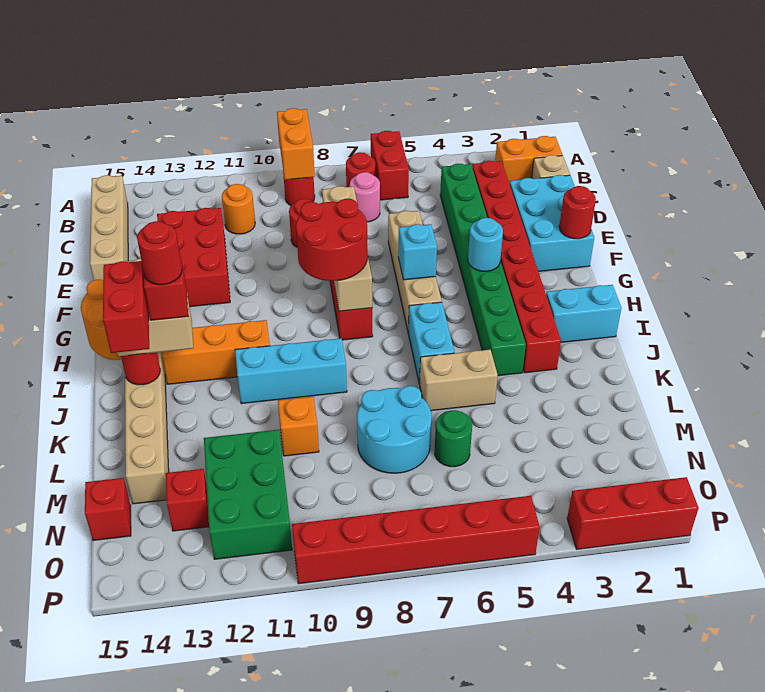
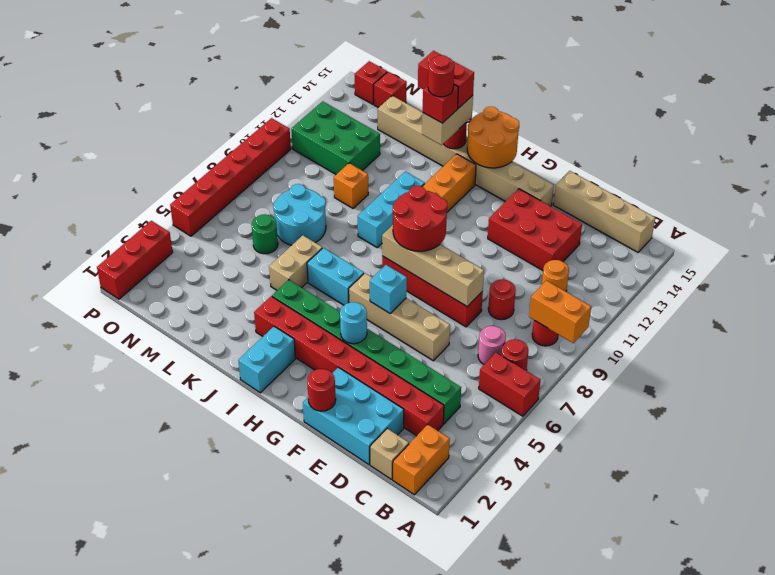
red brick N13 level 1 -> red brick O15 level 1

